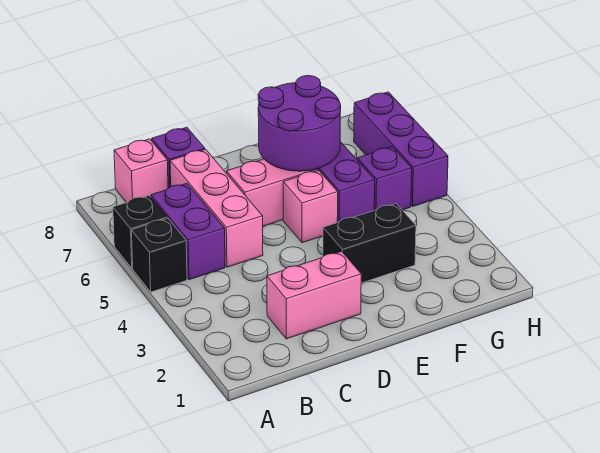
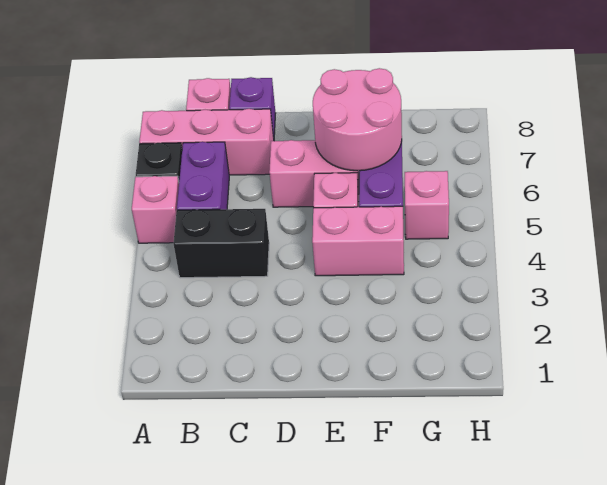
black brick A5 level 1 -> pink brick A5 level 1
pink brick C2:D2 level 1 -> pink brick E4:F4 level 1
pink brick C5:C7 level 1 -> pink brick A7:C7 level 1
black brick E3:F3 level 1 -> black brick B4:C4 level 1
purple round brick E6:F7 level 2 -> pink round brick E6:F7 level 2
purple brick G5 level 1 -> pink brick G5 level 1
purple brick H5:H7 level 1 -> none

